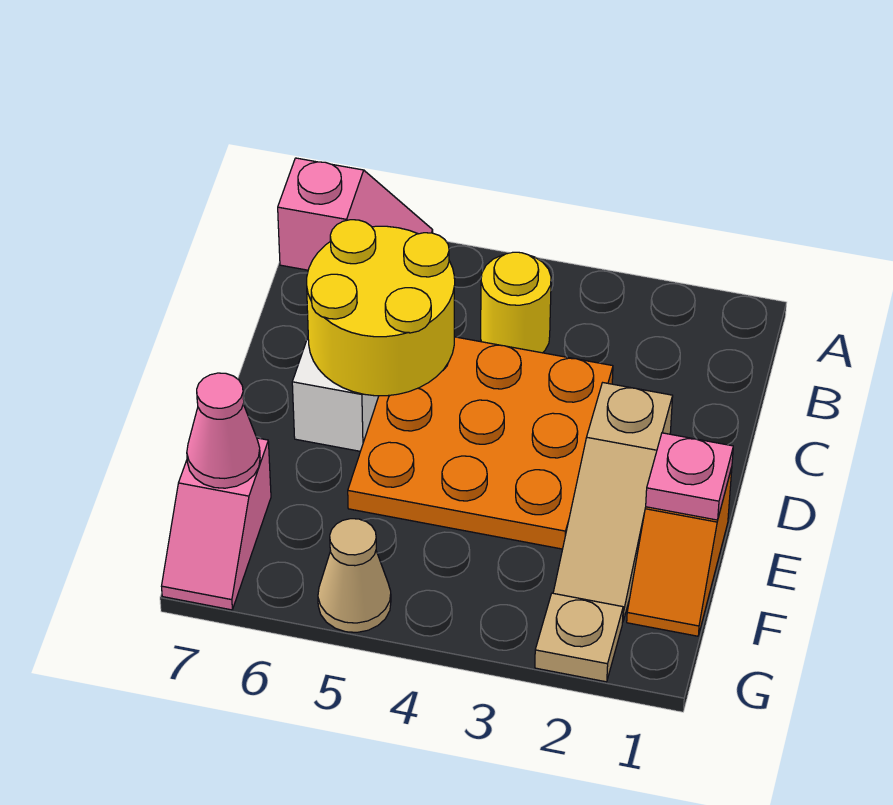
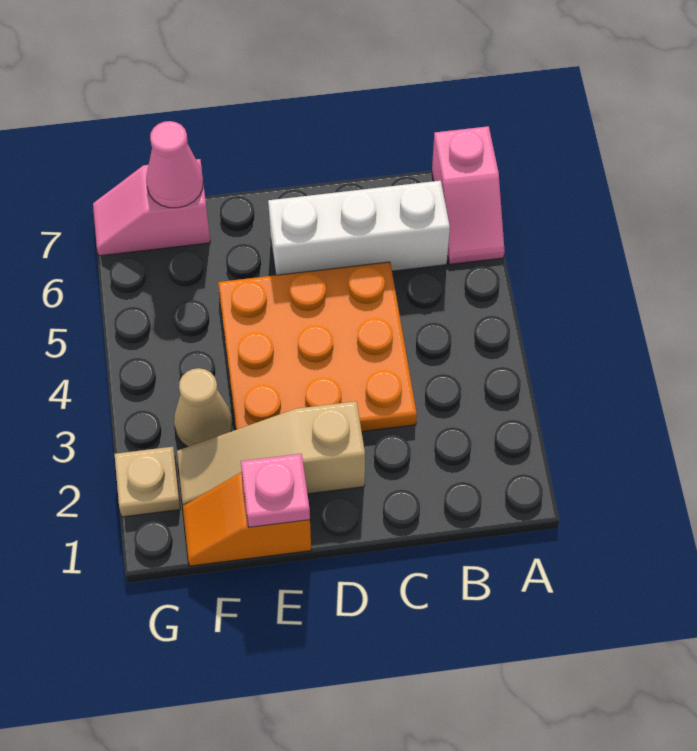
yellow round brick B4 level 1 -> none
yellow round brick C5:D6 level 2 -> none
tan cone G5 level 1 -> tan cone F3 level 1

